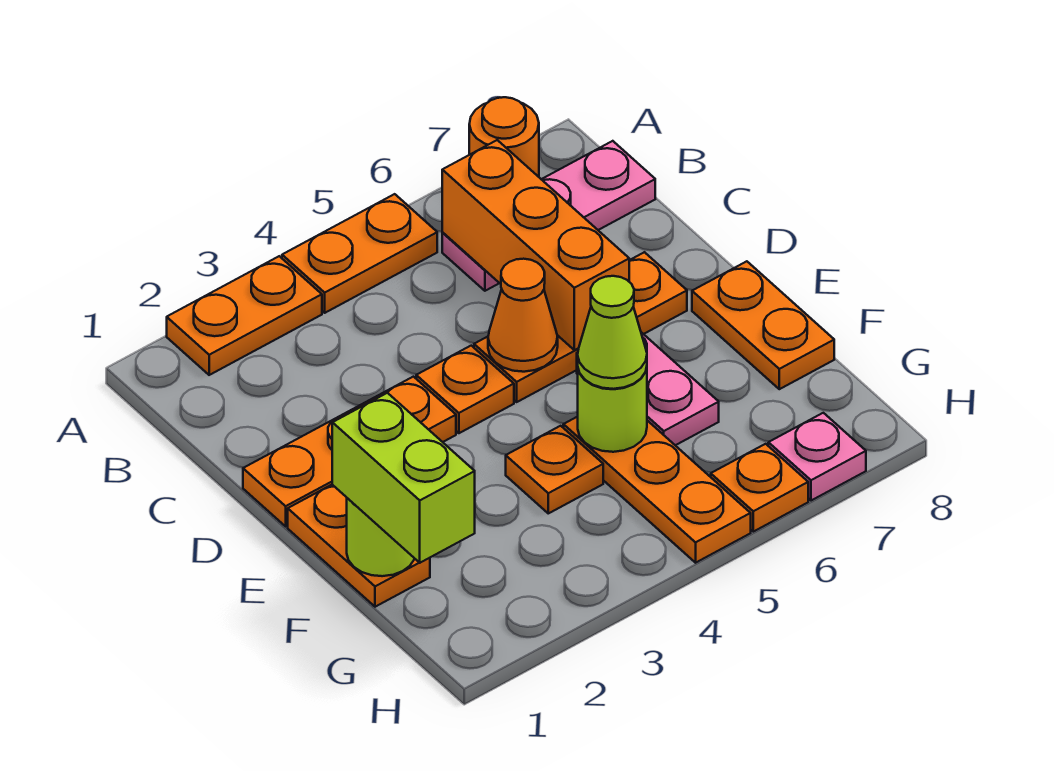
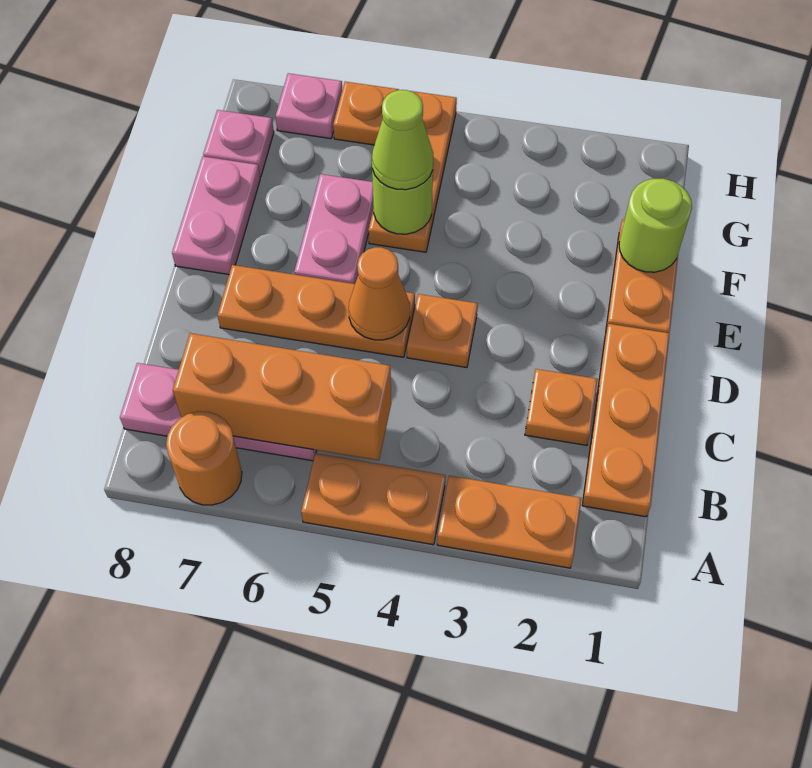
orange brick B6:D6 level 2 -> orange brick B5:B7 level 2
orange plate D1:D3 level 1 -> orange plate B1:D1 level 1
orange plate E8:F8 level 1 -> pink plate E8:F8 level 1
lime brick F1:G1 level 3 -> none
orange plate F4 level 1 -> orange plate C2 level 1
none -> pink plate G8 level 1

